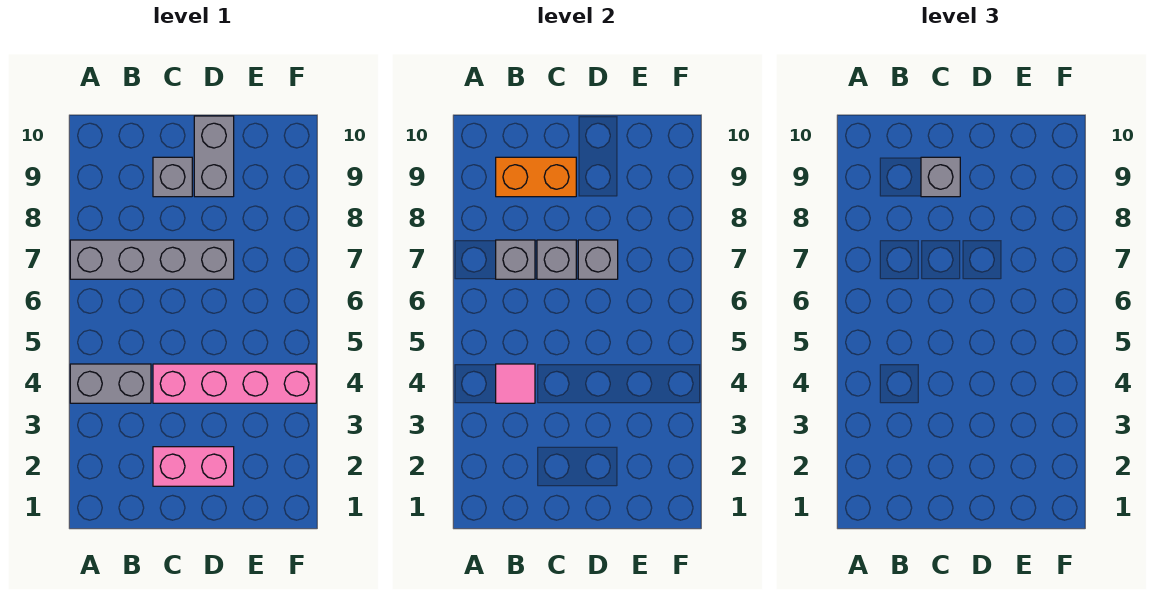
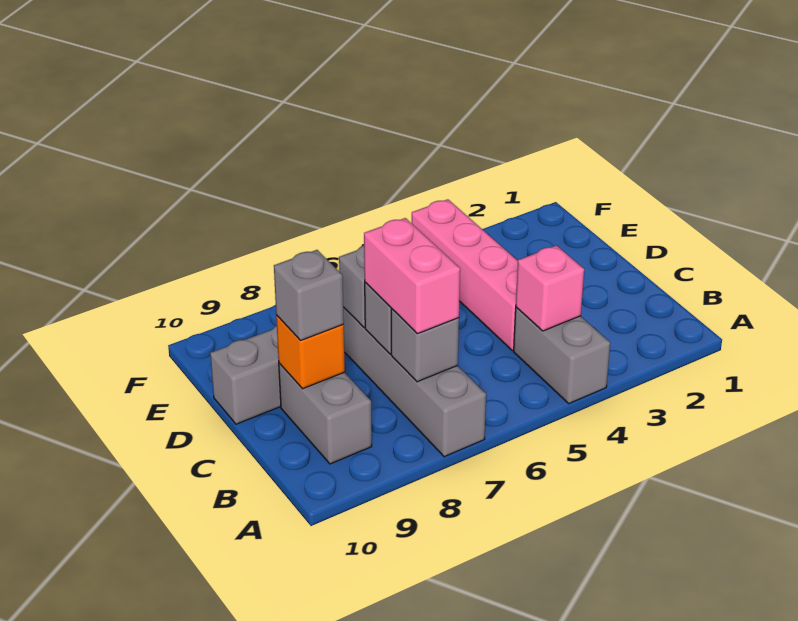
pink tile B4 level 2 -> pink brick B4 level 2
orange brick B9:C9 level 2 -> orange brick C9 level 2
pink brick C2:D2 level 1 -> pink brick B7:C7 level 3
grey brick C9 level 1 -> grey brick B9:C9 level 1

